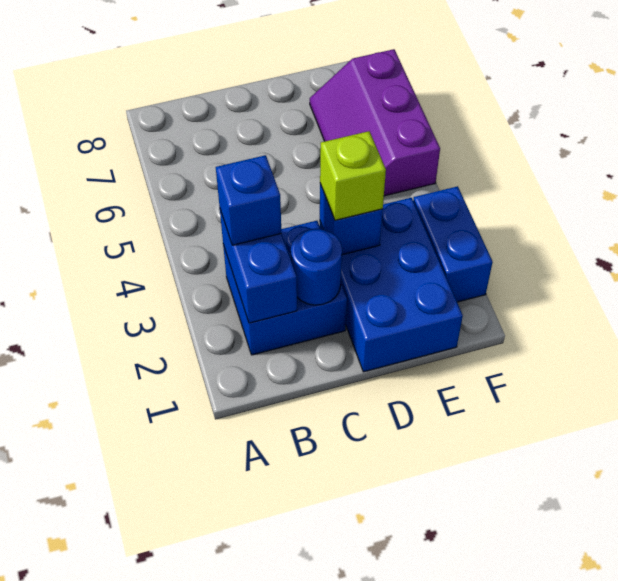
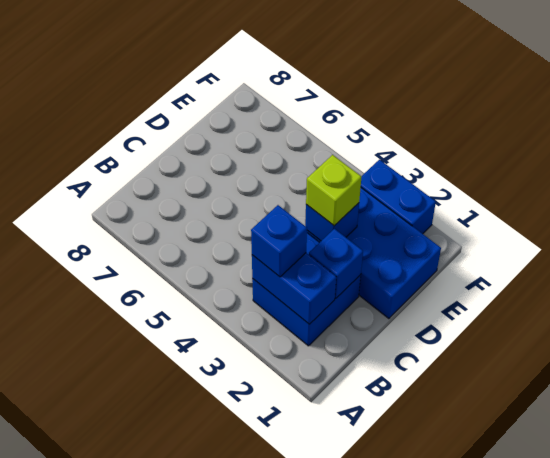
blue round brick C2 level 2 -> blue brick C2 level 2
purple slope E5:F7 level 1 top F -> none

